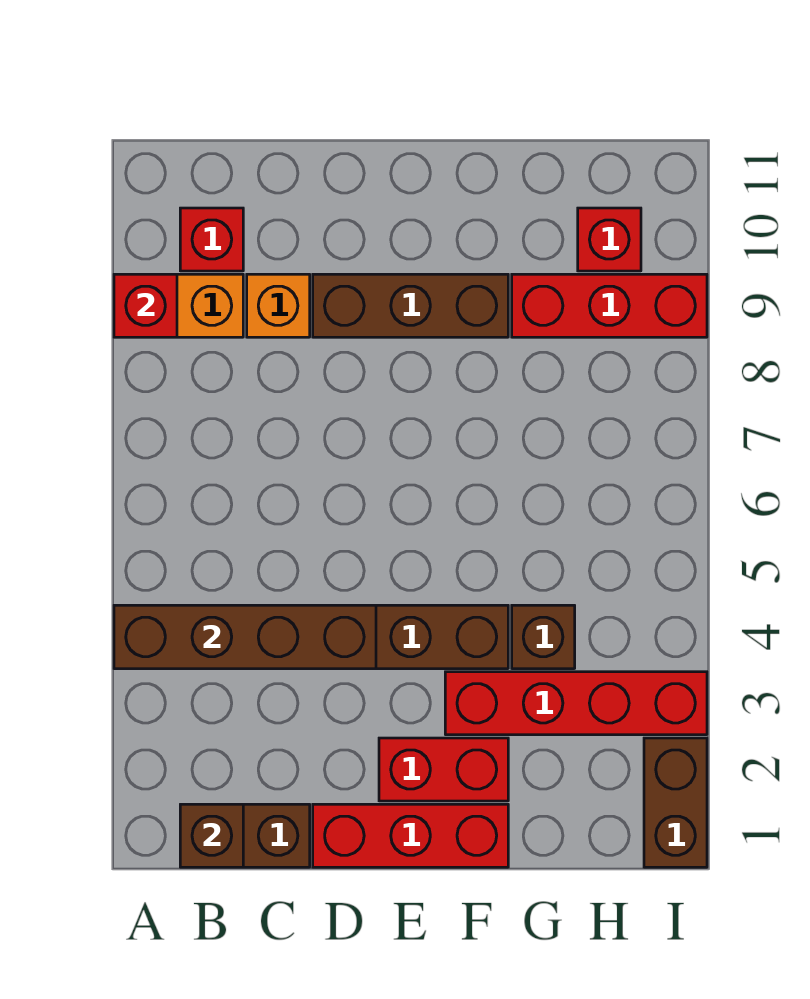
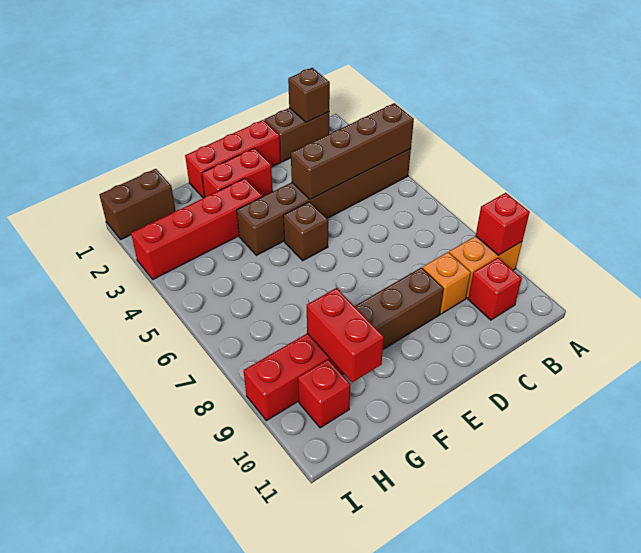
brown brick G4 level 1 -> brown brick E5 level 1
none -> red brick G9:G10 level 2
brown brick I1:I2 level 1 -> brown brick H1:I1 level 1

